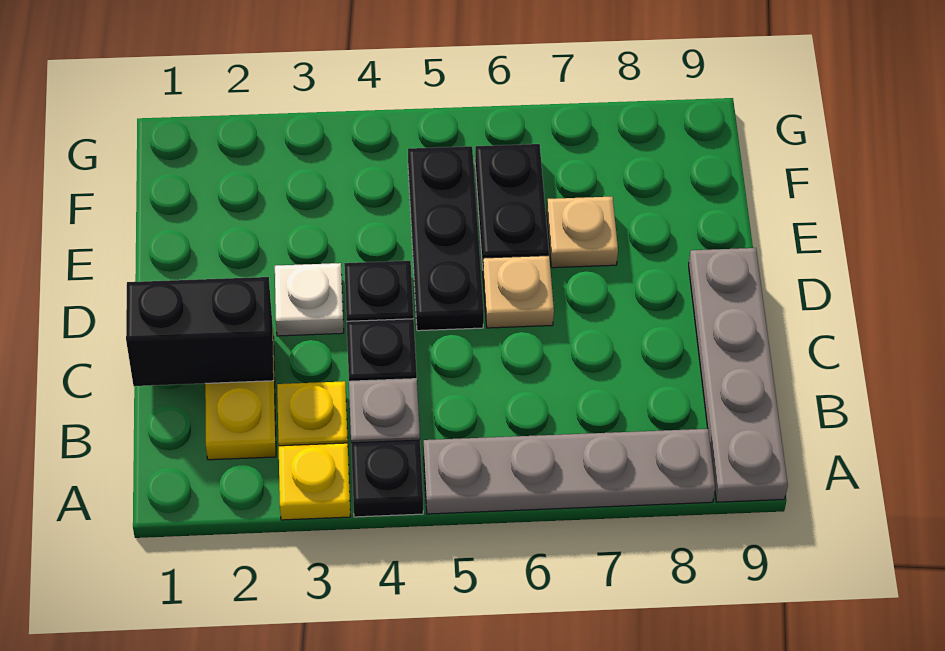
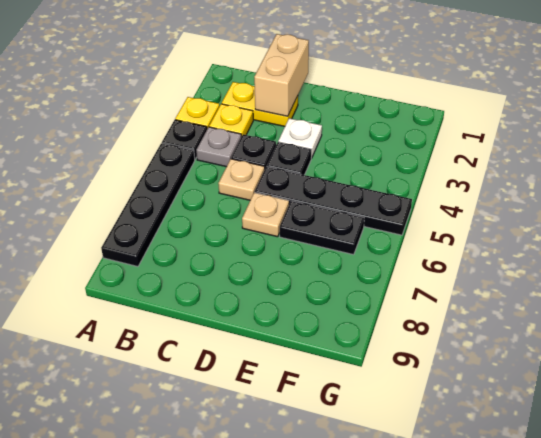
grey plate A5:A8 level 1 -> black plate A5:A8 level 1
grey plate A9:D9 level 1 -> none
black brick C1:C2 level 2 -> tan brick C1:C2 level 2
black plate D5:F5 level 1 -> black plate D5:G5 level 1
tan plate E7 level 1 -> tan plate C5 level 1

